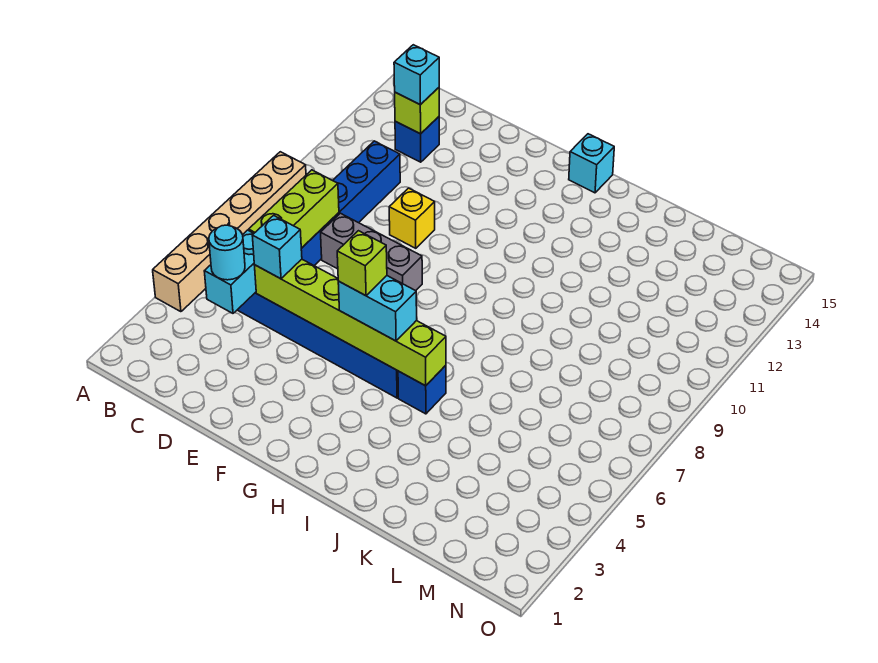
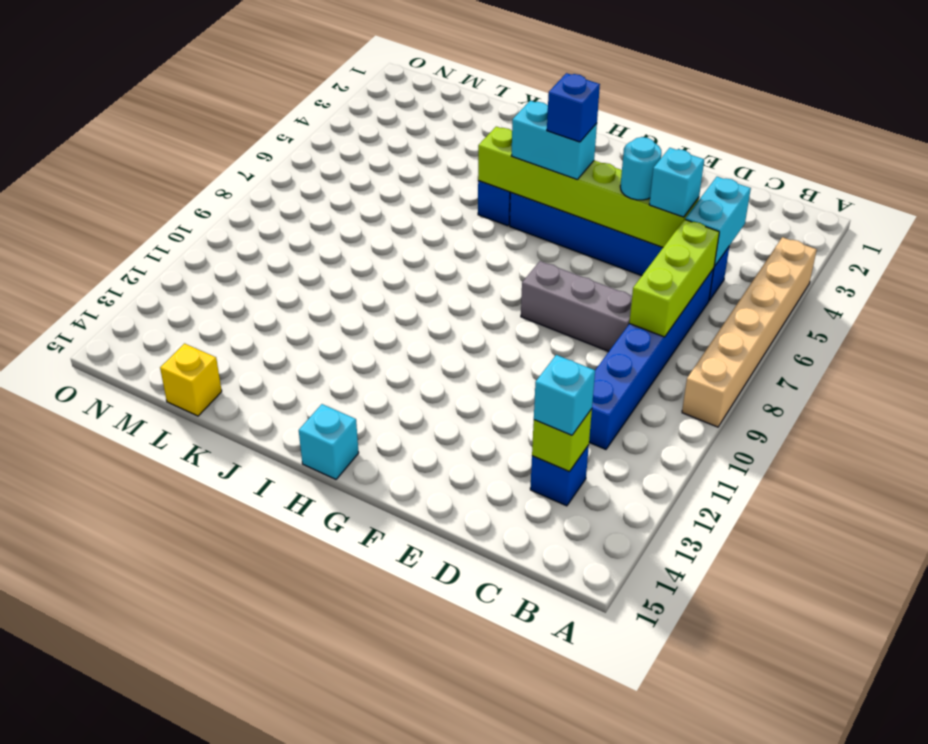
cyan round brick C4 level 3 -> cyan round brick E5 level 3
yellow brick E10 level 1 -> yellow brick L15 level 1
lime brick G5 level 4 -> blue brick G5 level 4

